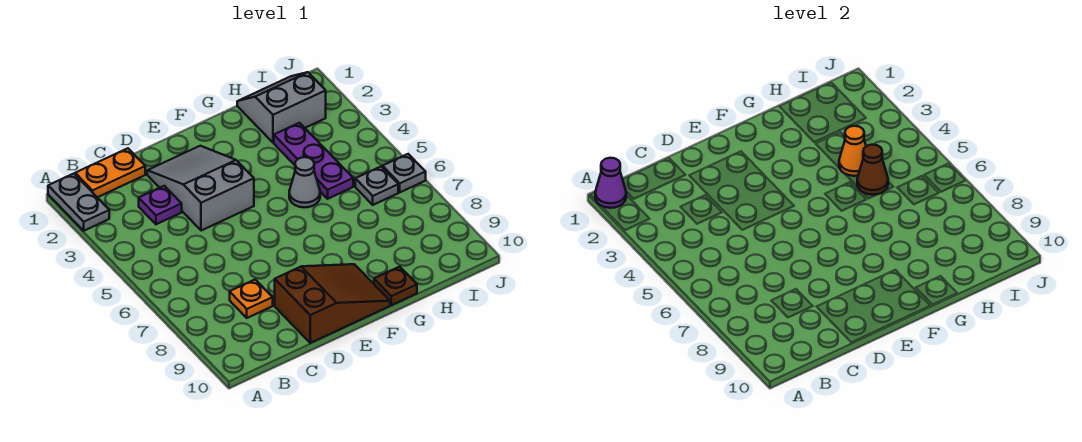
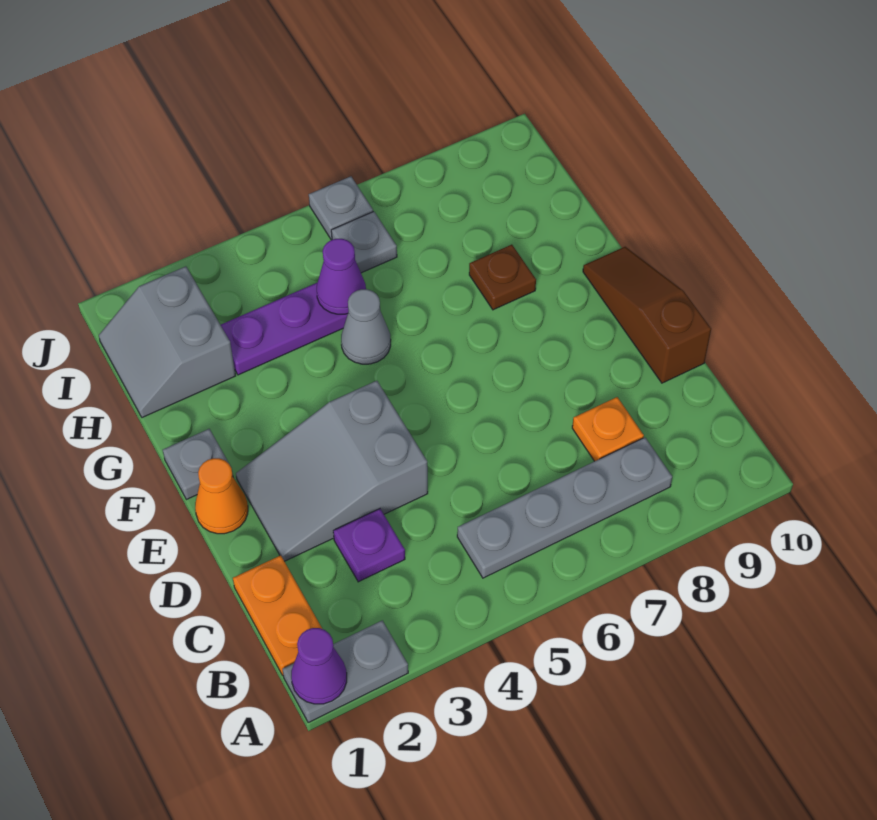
none -> grey plate B5:B8 level 1
brown slope D9:F10 level 1 top D -> brown slope D10:F10 level 1 top D
none -> grey plate F1 level 1
brown plate G10 level 1 -> brown plate G8 level 1
orange cone H4 level 2 -> orange cone E1 level 1
brown cone H5 level 2 -> purple cone H5 level 2

